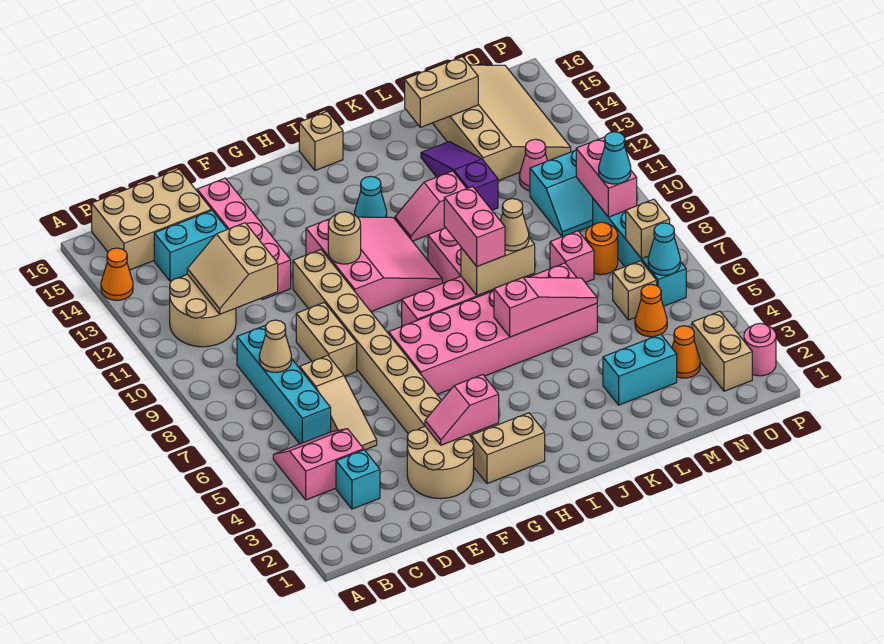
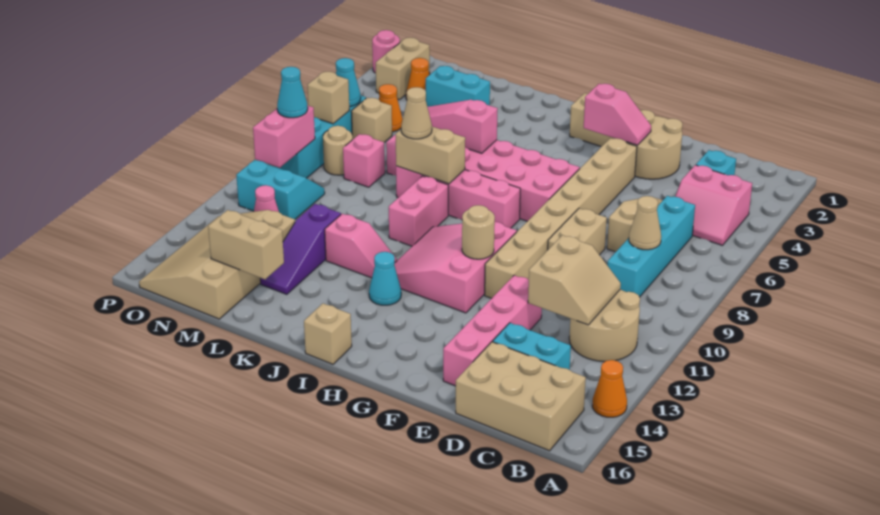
pink brick J8:J9 level 3 -> none
orange round brick N8 level 1 -> tan round brick N8 level 1

